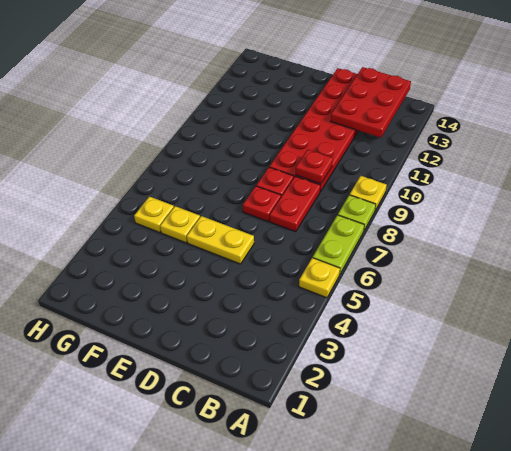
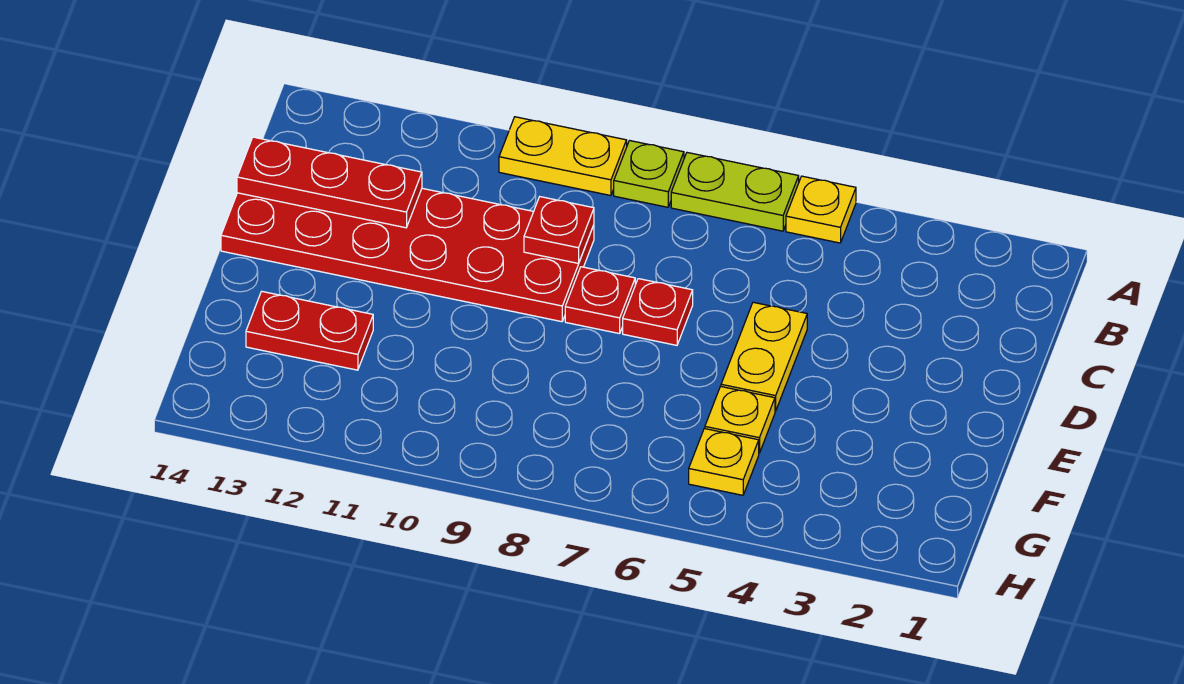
yellow plate A9 level 1 -> yellow plate A9:A10 level 1
red plate B12:C14 level 2 -> red plate C12:C14 level 2
red plate C7:C8 level 1 -> red plate F12:F13 level 1

